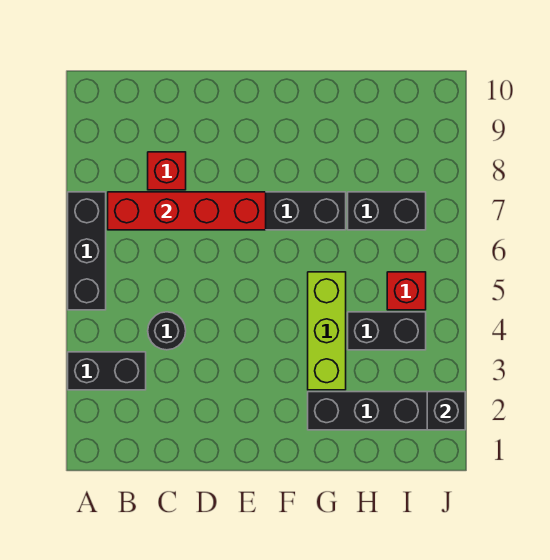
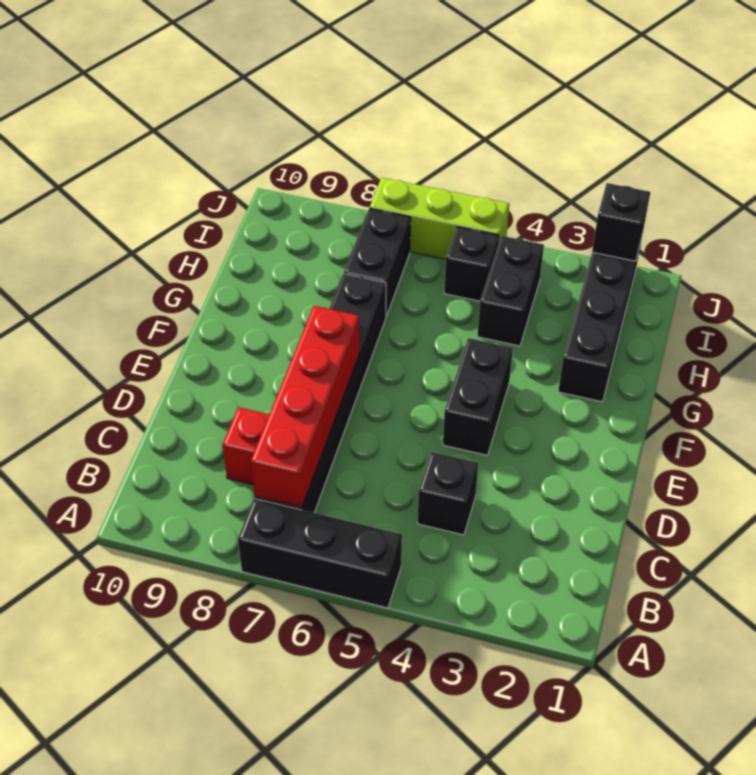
black brick A3:B3 level 1 -> black brick E4:F4 level 1
black round brick C4 level 1 -> black brick C4 level 1
lime brick G3:G5 level 1 -> lime brick J5:J7 level 1
red brick I5 level 1 -> black brick I5 level 1

